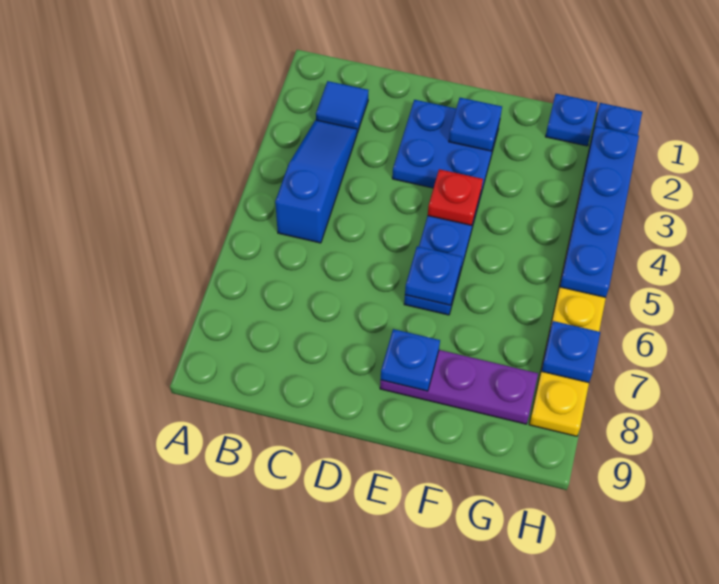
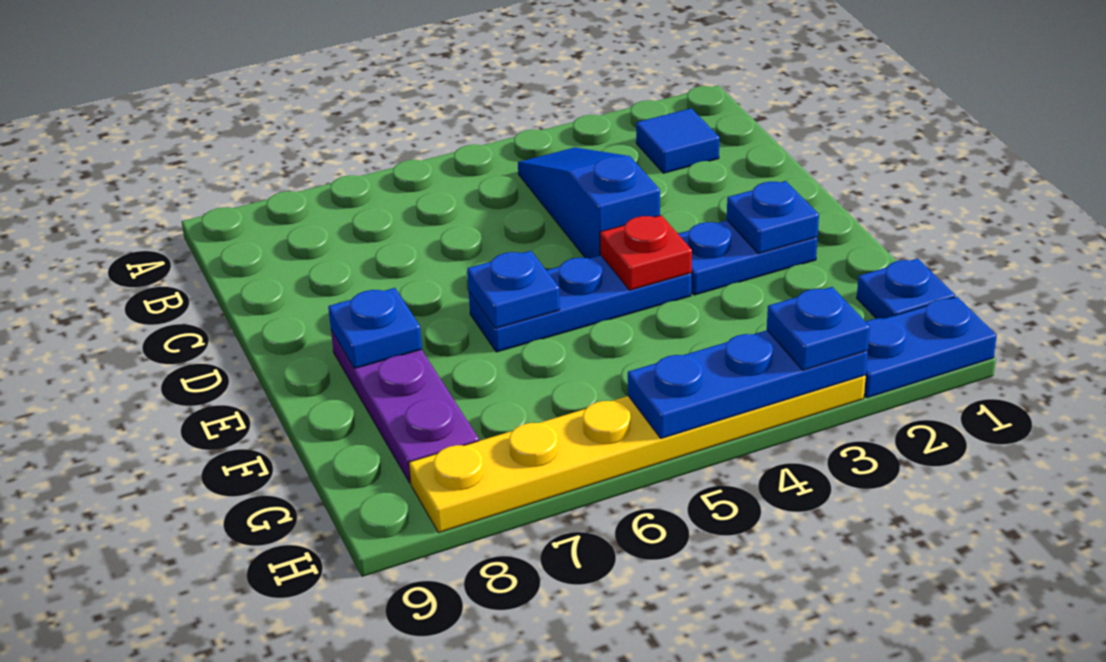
blue slope B3:B5 level 1 top 5 -> blue slope B4:D4 level 1 top D
blue plate D2:E3 level 1 -> blue plate E2:E3 level 1
blue plate H2:H5 level 2 -> blue plate H3:H5 level 2
blue plate H7 level 2 -> blue plate H3 level 3

